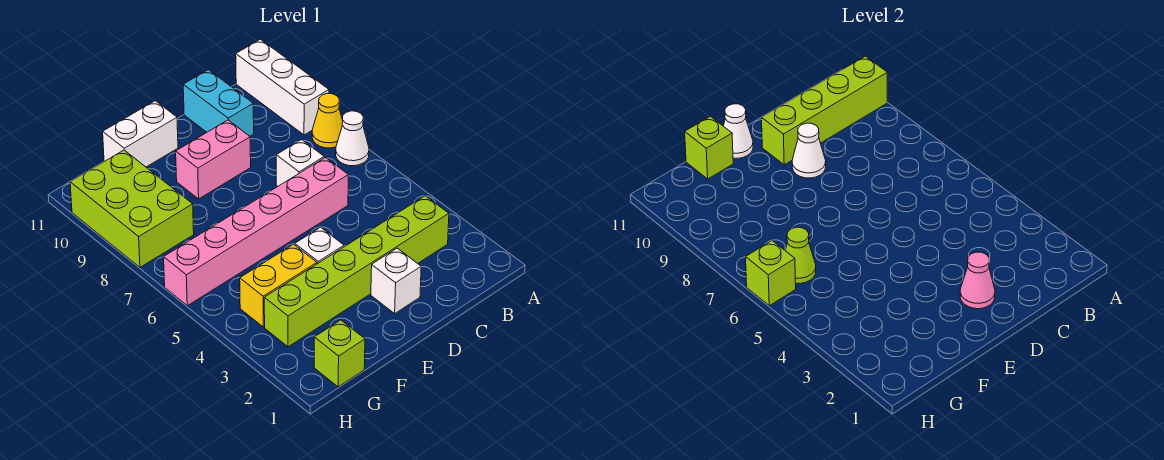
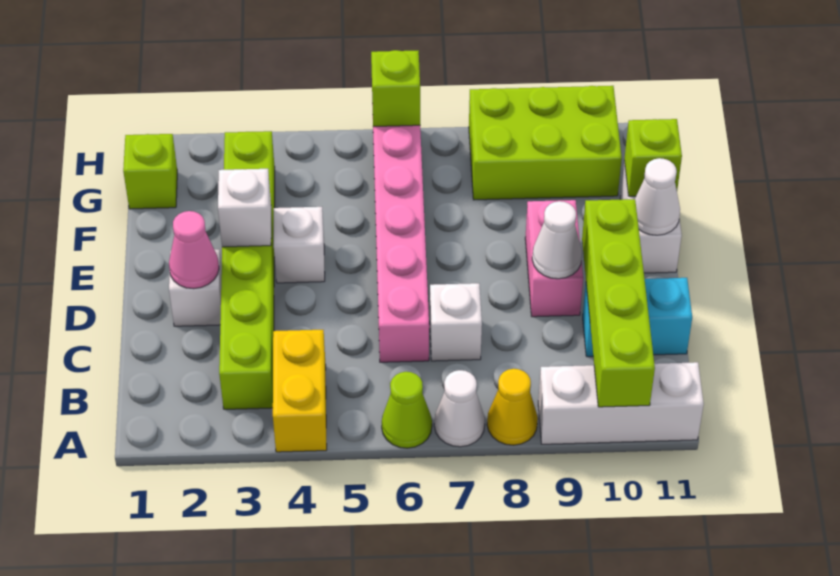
none -> white brick E3 level 2
yellow brick F4:G4 level 1 -> yellow brick A4:B4 level 1
lime cone G6 level 2 -> lime cone A6 level 1

